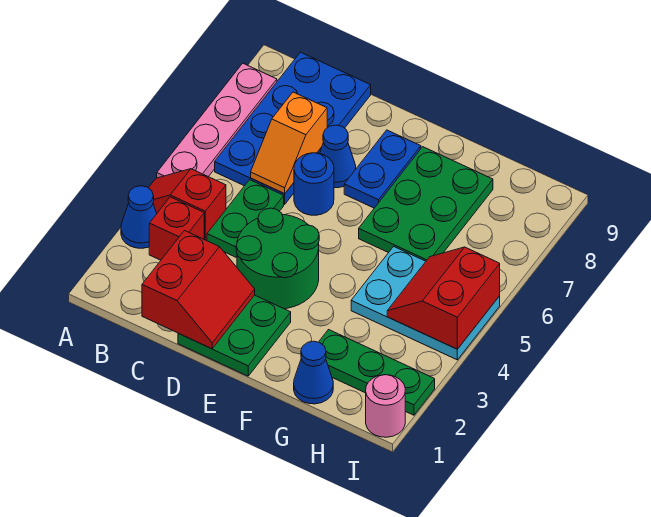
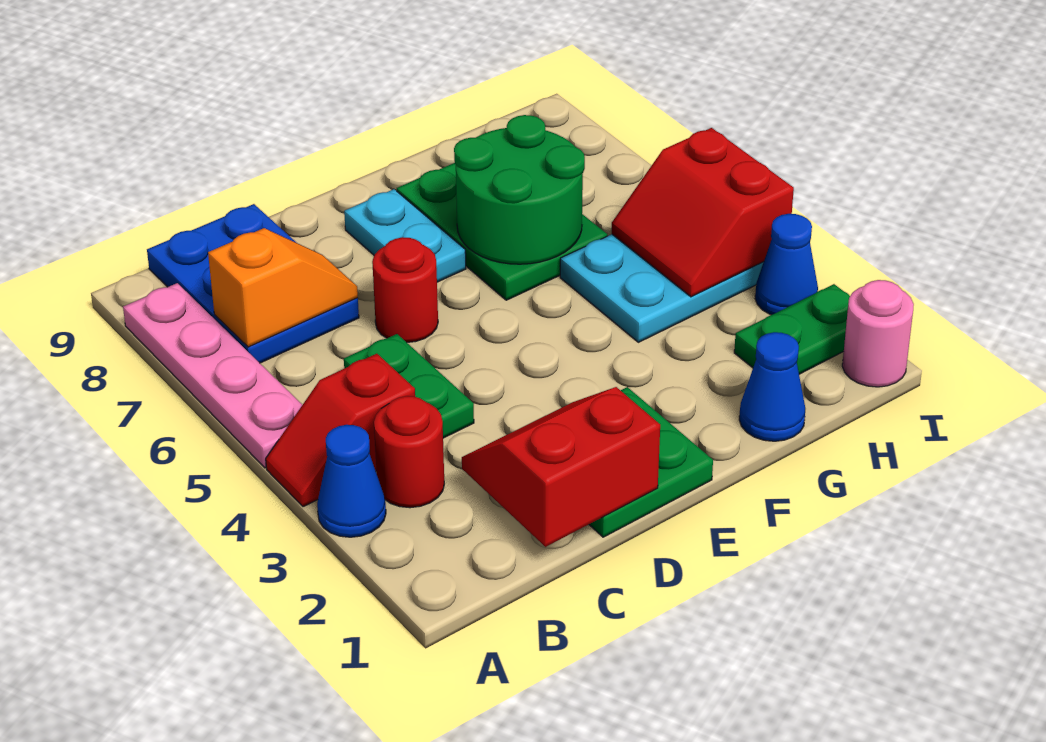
red brick B3 level 1 -> red round brick B3 level 1
blue plate B6:C9 level 1 -> blue plate B7:C9 level 1
red slope C1:D2 level 2 top C -> red slope C1:D2 level 2 top 1
orange slope C6:C7 level 2 top 7 -> orange slope B7:C7 level 2 top B
green round brick D3:E4 level 1 -> green round brick F6:G7 level 2
blue round brick D6 level 1 -> red round brick D6 level 1
blue cone D7 level 1 -> blue cone I3 level 1
blue plate E7:E8 level 1 -> cyan plate E7:E8 level 1
green plate G2:I2 level 1 -> green plate H2:I2 level 1

